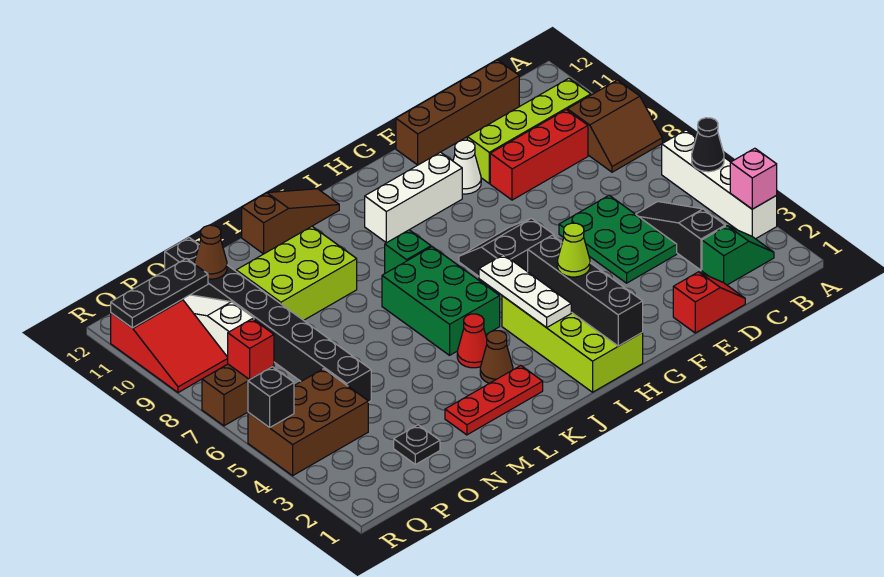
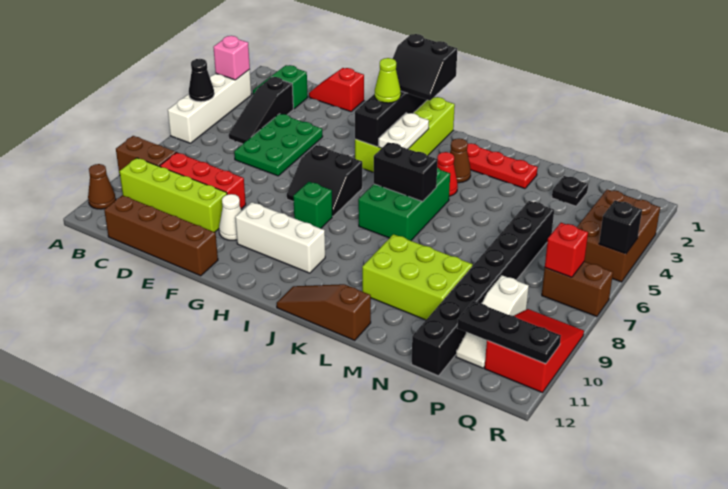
none -> black slope H1:I2 level 3 top 1
white plate I3:I5 level 2 -> white plate I3:I4 level 2
none -> black brick J6:K6 level 2
green brick J8 level 1 -> green brick H8 level 1
brown cone O11 level 2 -> brown cone A11 level 1
brown brick P4:R5 level 1 -> brown brick Q3:R5 level 1

